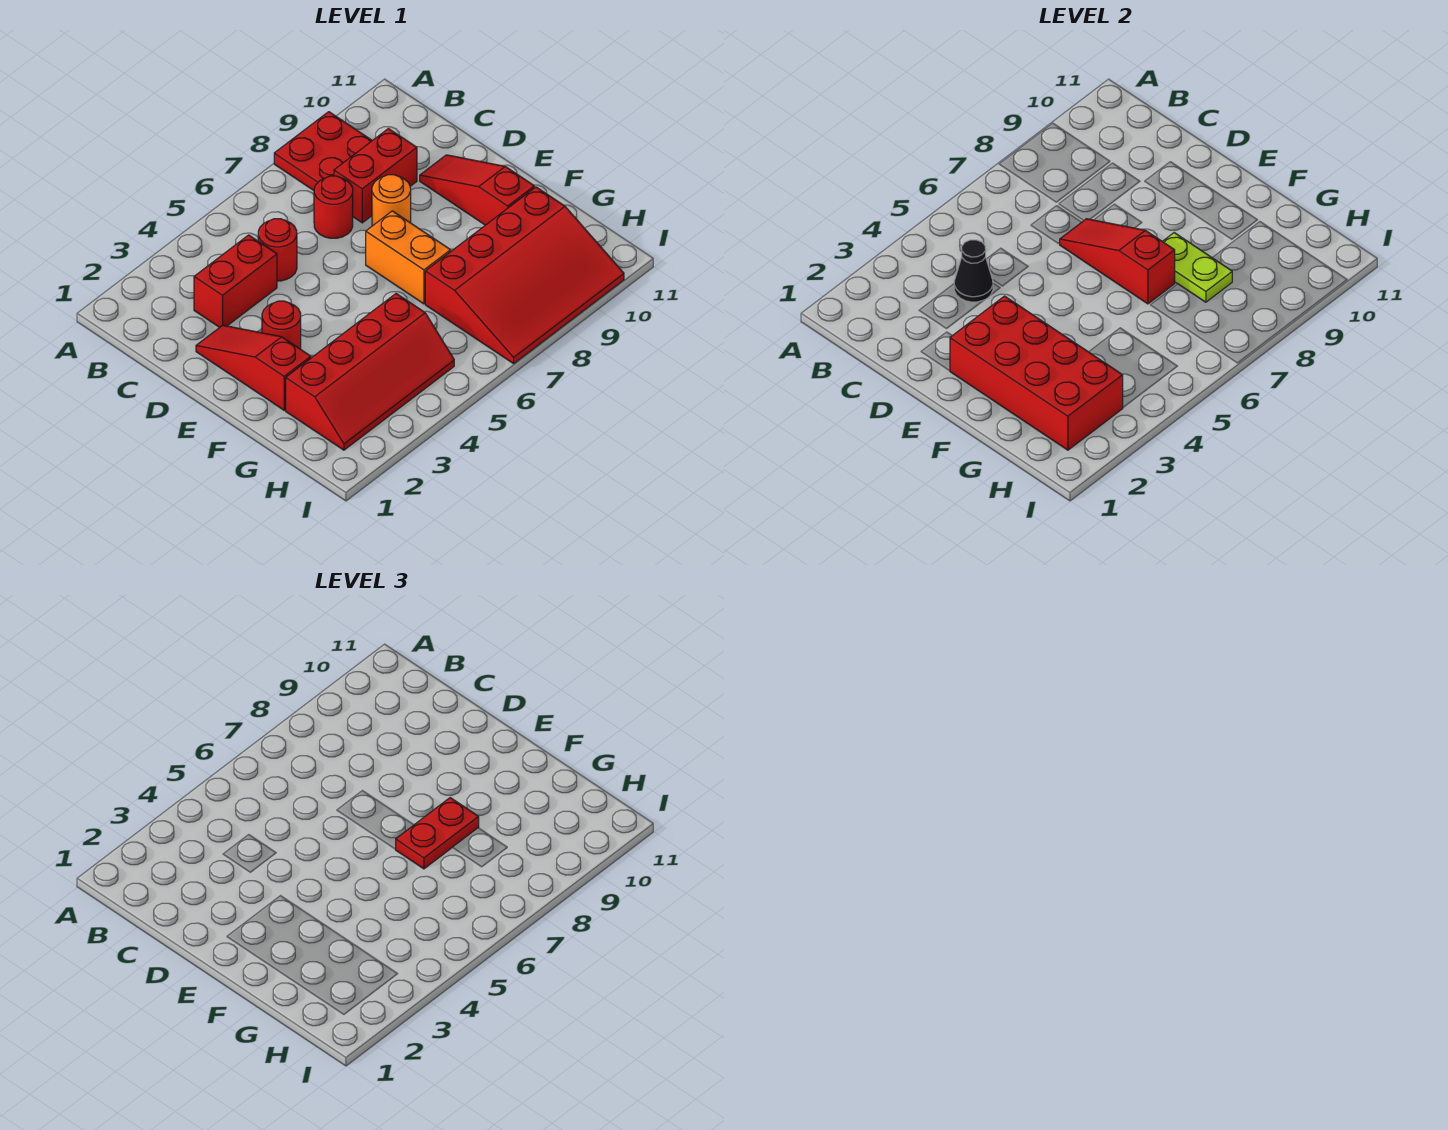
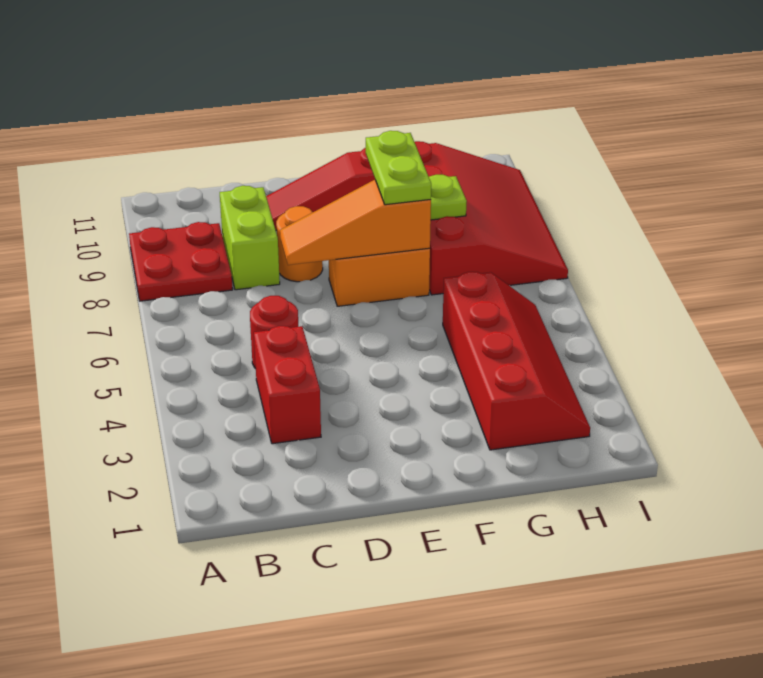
black cone C4 level 2 -> none
red round brick C7 level 1 -> none
red brick C8:C9 level 1 -> lime brick C8:C9 level 1
red slope D2:F2 level 1 top F -> none
red slope D7:F7 level 2 top F -> orange slope D7:F7 level 2 top F
red brick E2:H3 level 2 -> none
red round brick E3 level 1 -> none
red plate F7:F8 level 3 -> lime plate F7:F8 level 3

